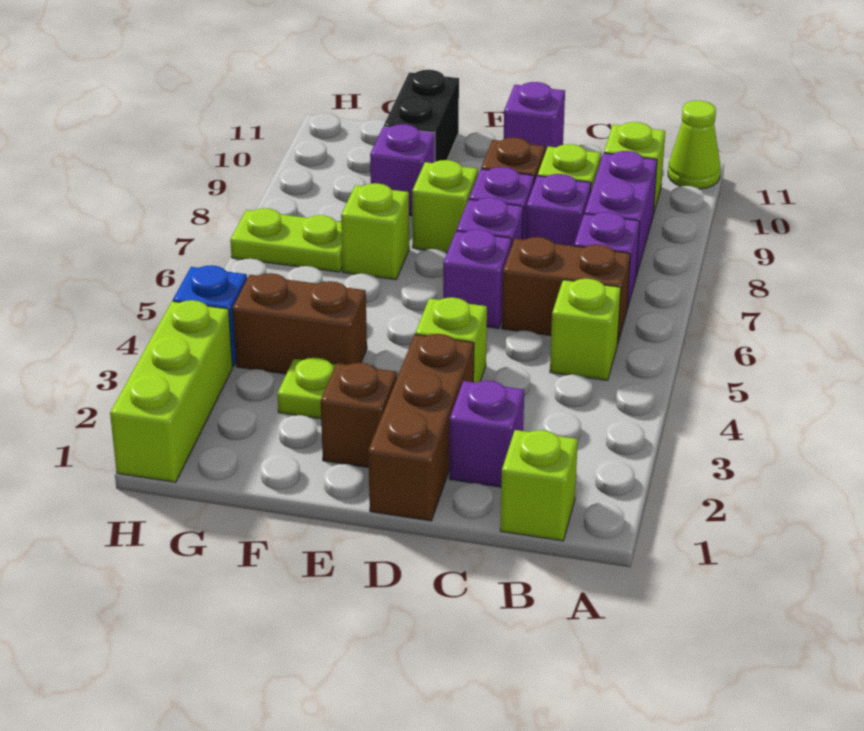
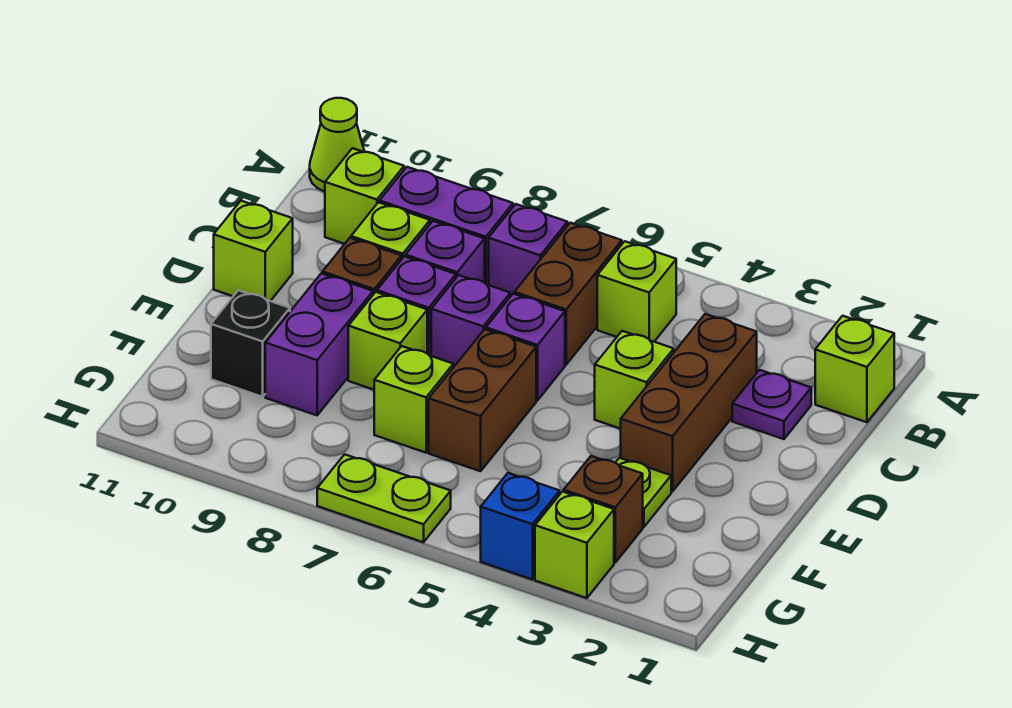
purple brick C2 level 1 -> purple plate C2 level 1
brown brick D1:D3 level 1 -> brown brick C3:E3 level 1
purple brick D11 level 1 -> lime brick D11 level 1
brown brick E2 level 1 -> brown brick G3 level 1
brown brick F4:G4 level 1 -> brown brick E6:F6 level 1
purple brick F9 level 1 -> purple brick E9:F9 level 1
black brick F10:F11 level 1 -> black brick F10 level 1
lime plate G7:H7 level 1 -> lime plate H6:H7 level 1
lime brick H1:H3 level 1 -> lime brick H3 level 1

